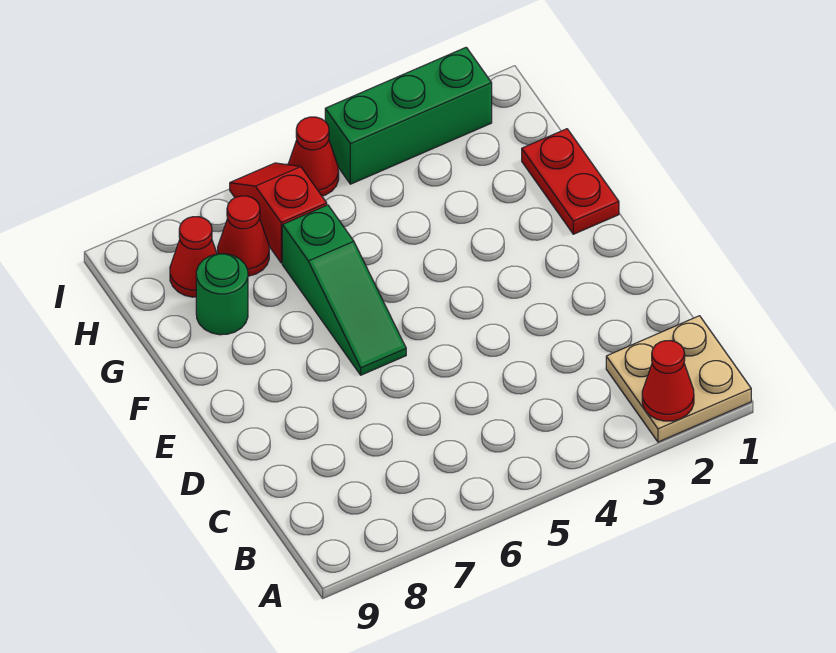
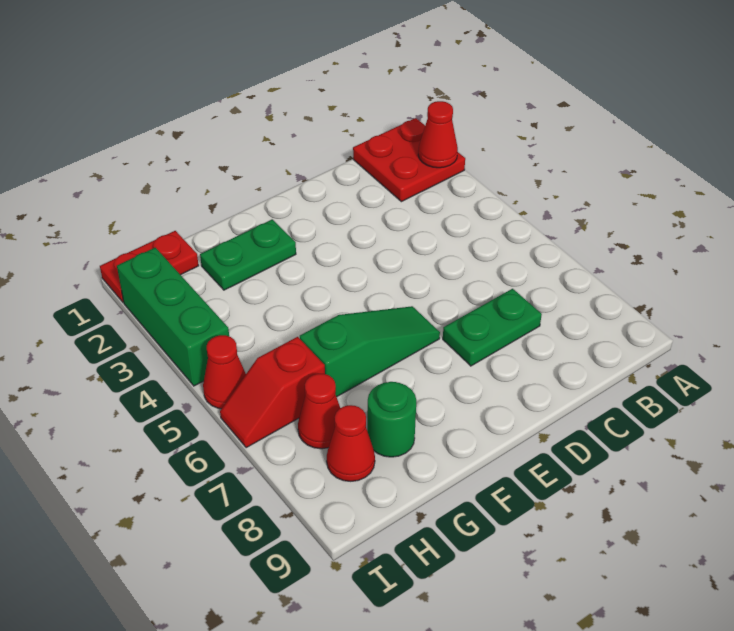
tan plate A1:B2 level 1 -> red plate A1:B2 level 1
none -> green plate C7:D7 level 1
red plate F1:G1 level 1 -> red plate H1:I1 level 1
none -> green plate F2:G2 level 1

